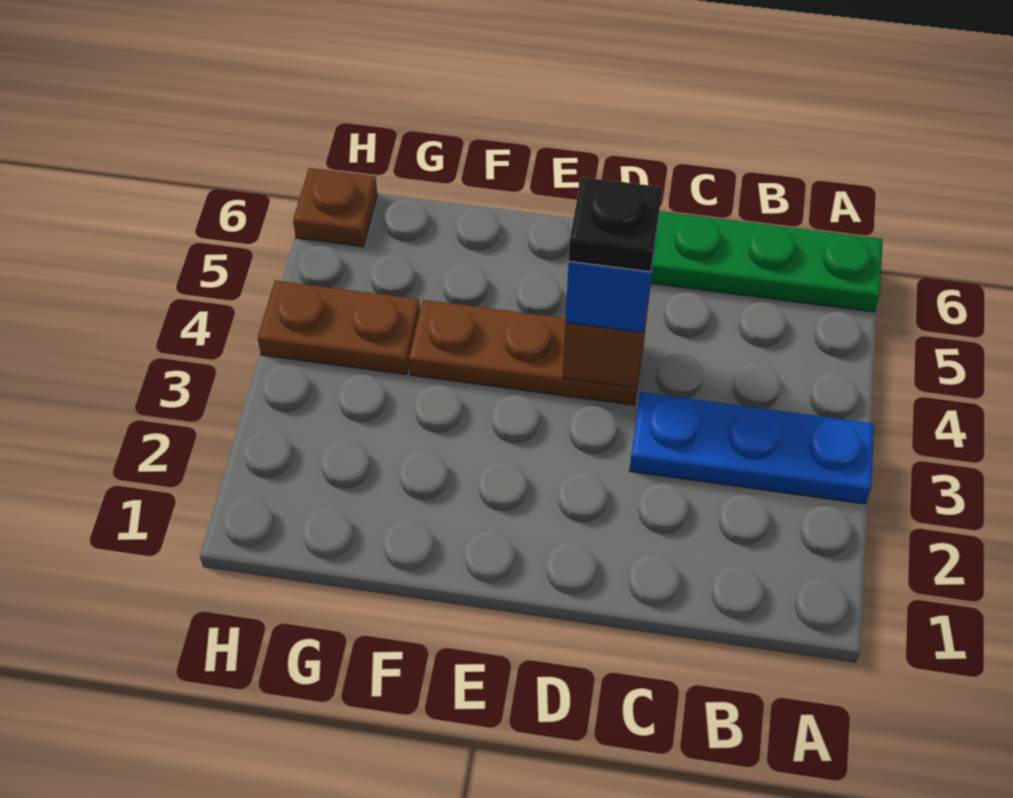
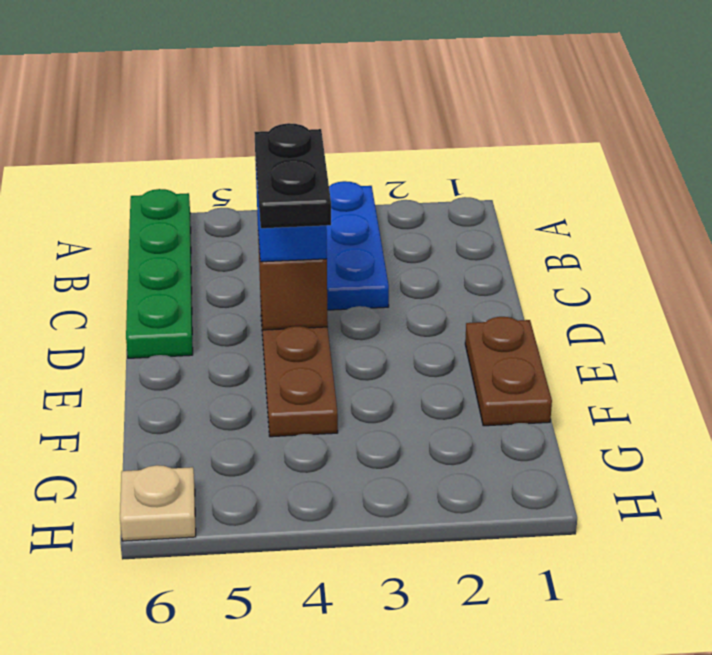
black plate D4 level 4 -> black plate D4:E4 level 4
brown plate G4:H4 level 1 -> brown plate E1:F1 level 1
brown plate H6 level 1 -> tan plate H6 level 1

